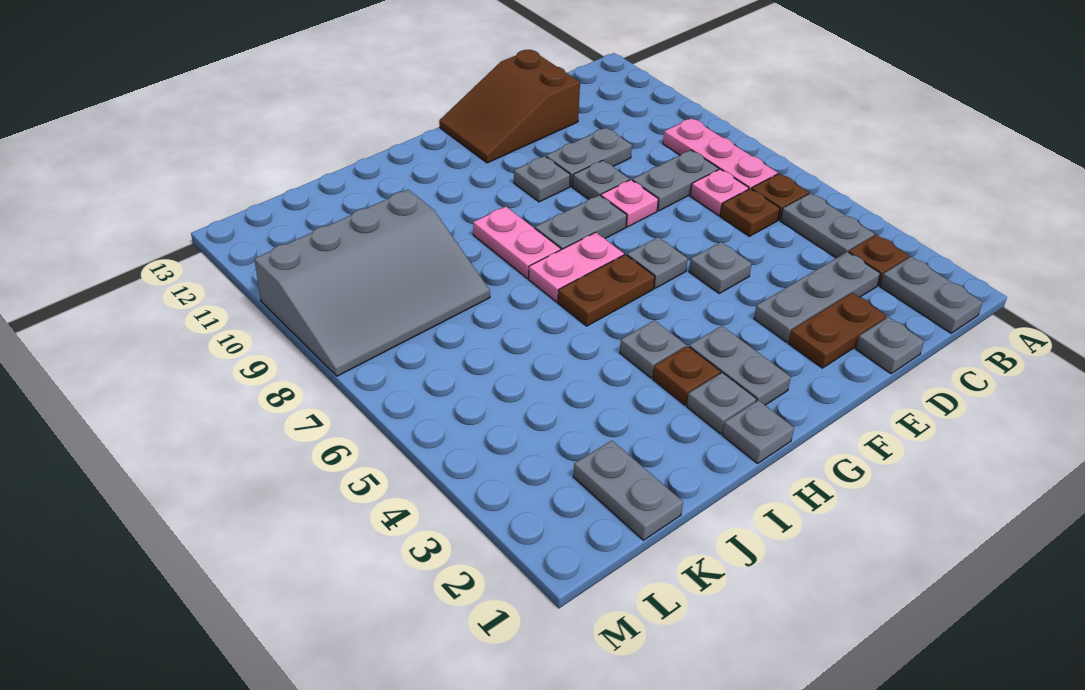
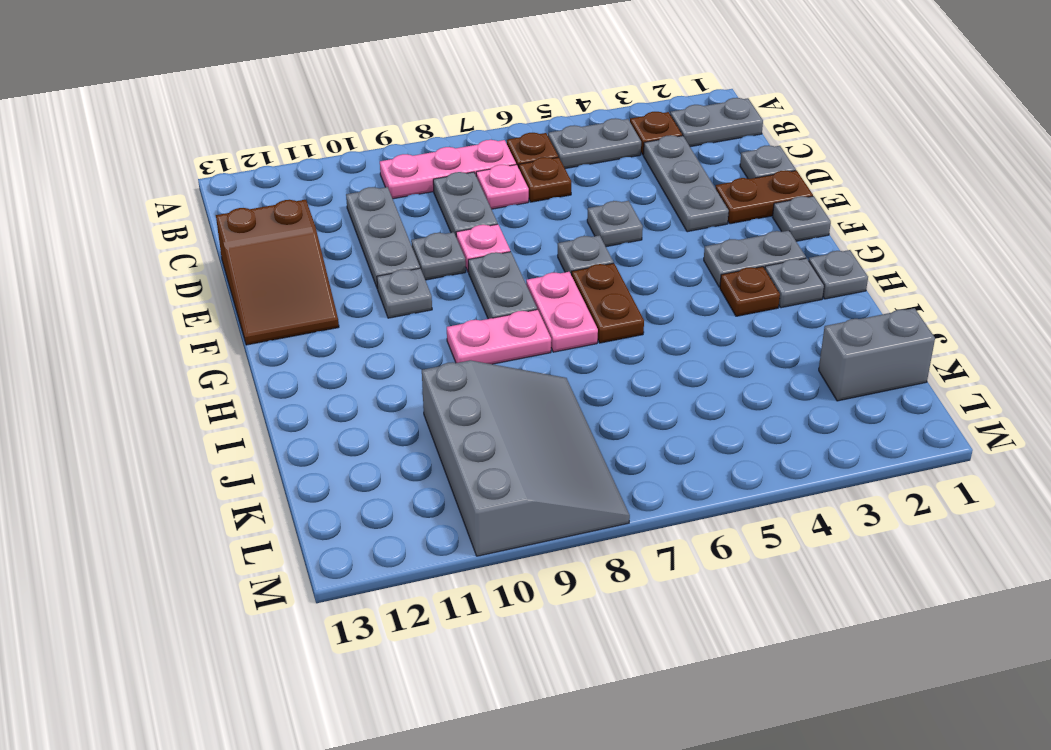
brown plate D2:E2 level 1 -> brown plate E1:E2 level 1
grey plate D10:E10 level 1 -> grey plate C10:E10 level 1
grey plate H4 level 1 -> grey plate F1 level 1
grey plate K1:K2 level 1 -> grey brick K1:K2 level 1

